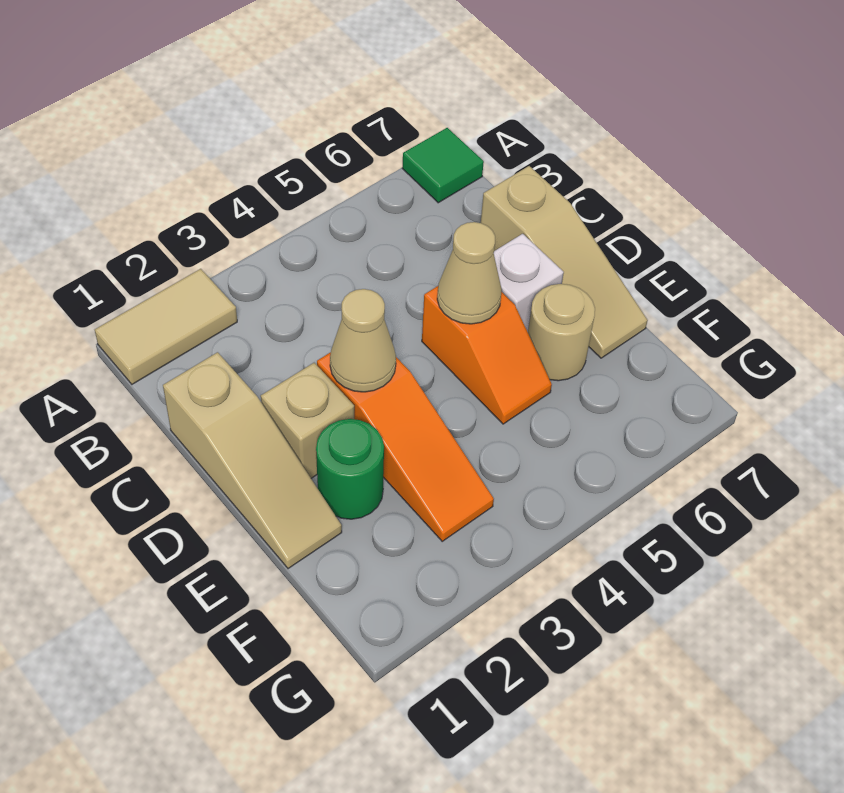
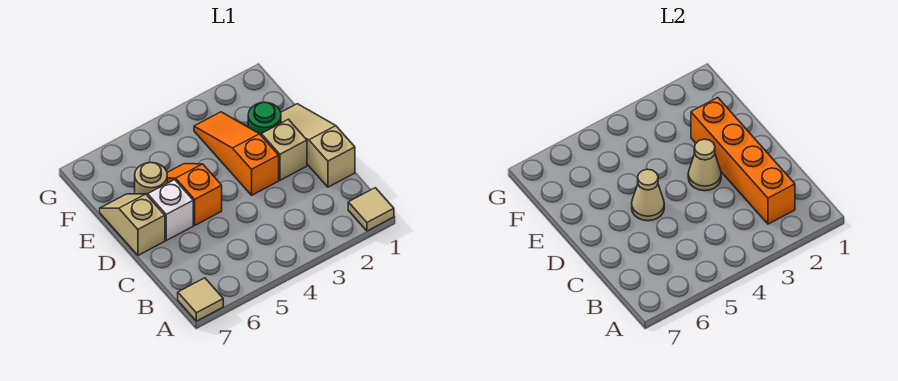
tan tile A1:A2 level 1 -> tan tile A1 level 1
green tile A7 level 1 -> tan tile A7 level 1
none -> orange brick B2:E2 level 2
tan slope C7:E7 level 1 top C -> tan slope D7:E7 level 1 top D

